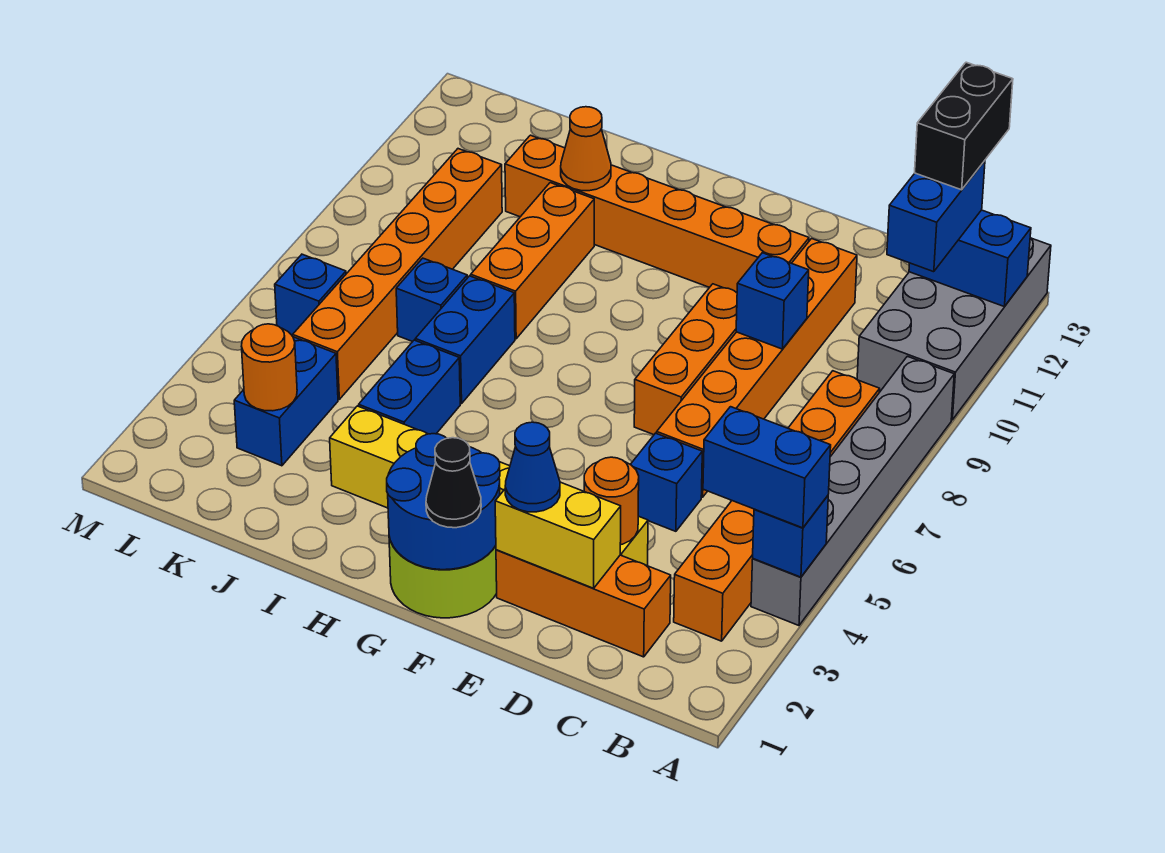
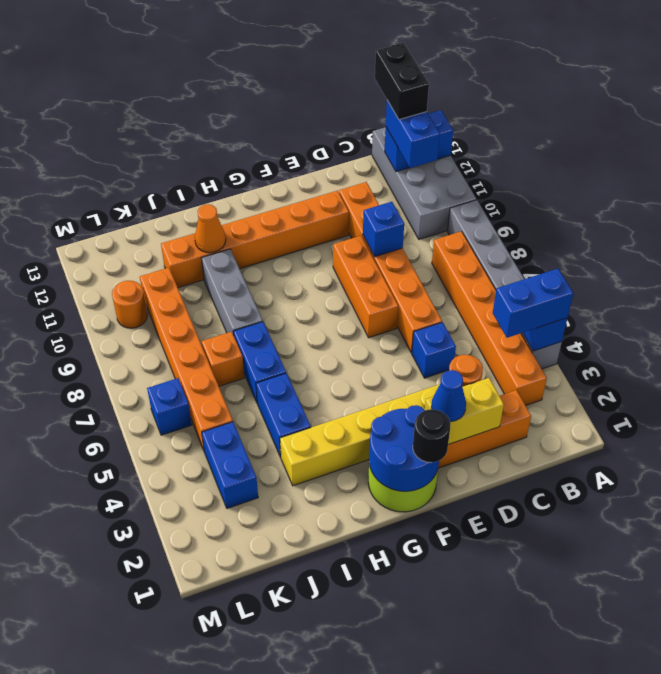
black cone F1 level 3 -> black round brick F1 level 3
orange brick I8:I10 level 1 -> grey brick I8:I10 level 1
blue brick J7 level 1 -> orange brick J7 level 1
orange round brick K3 level 2 -> orange round brick L10 level 1

